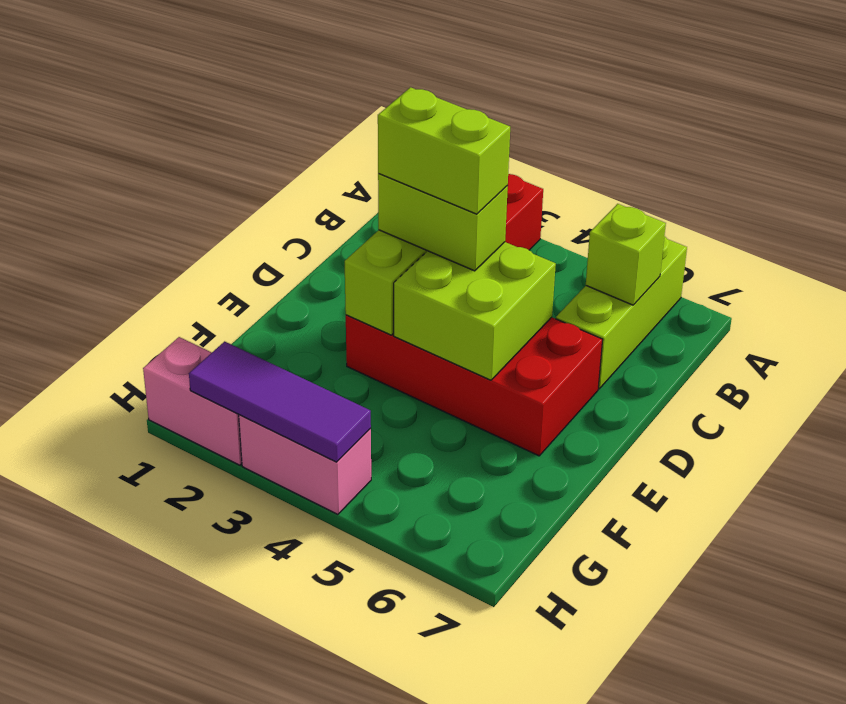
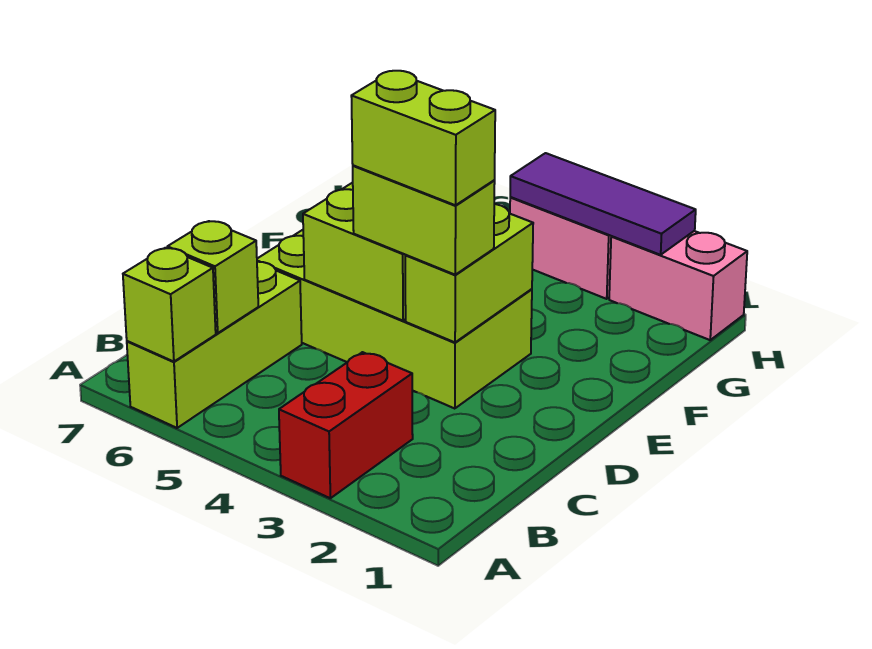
none -> lime brick A6 level 2
red brick D3:E6 level 1 -> lime brick D3:E6 level 1

